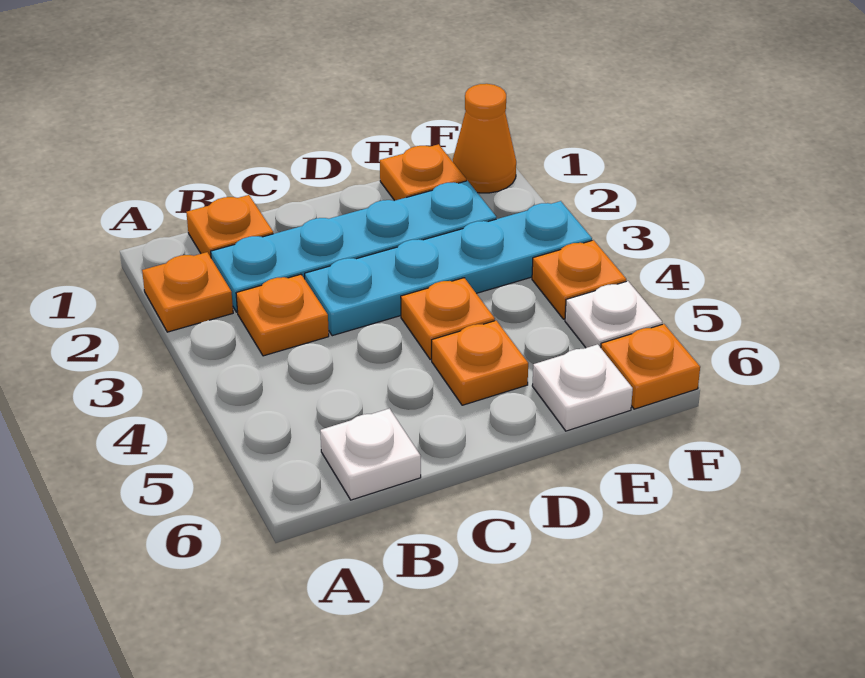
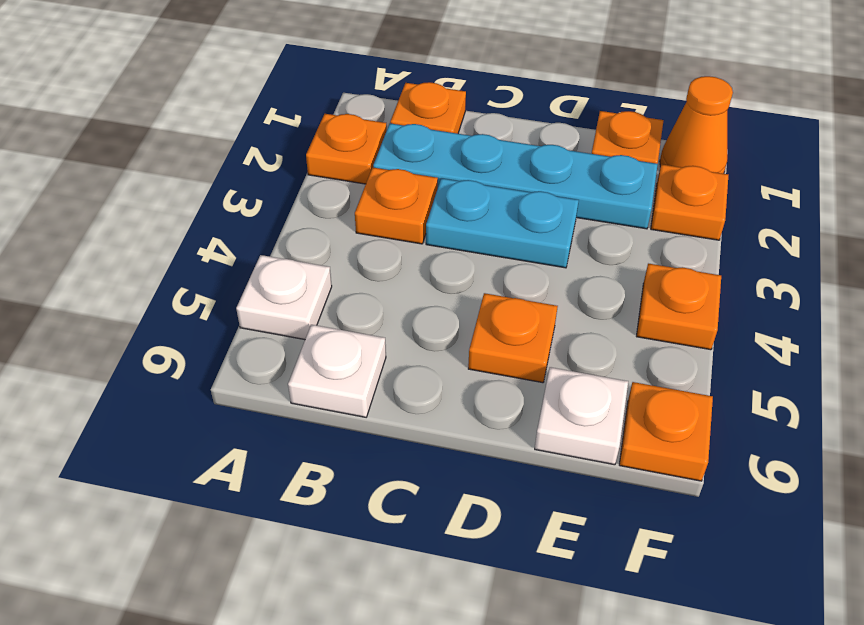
cyan plate C3:F3 level 1 -> cyan plate C3:D3 level 1
orange plate D4 level 1 -> orange plate F2 level 1
white plate F5 level 1 -> white plate A5 level 1

